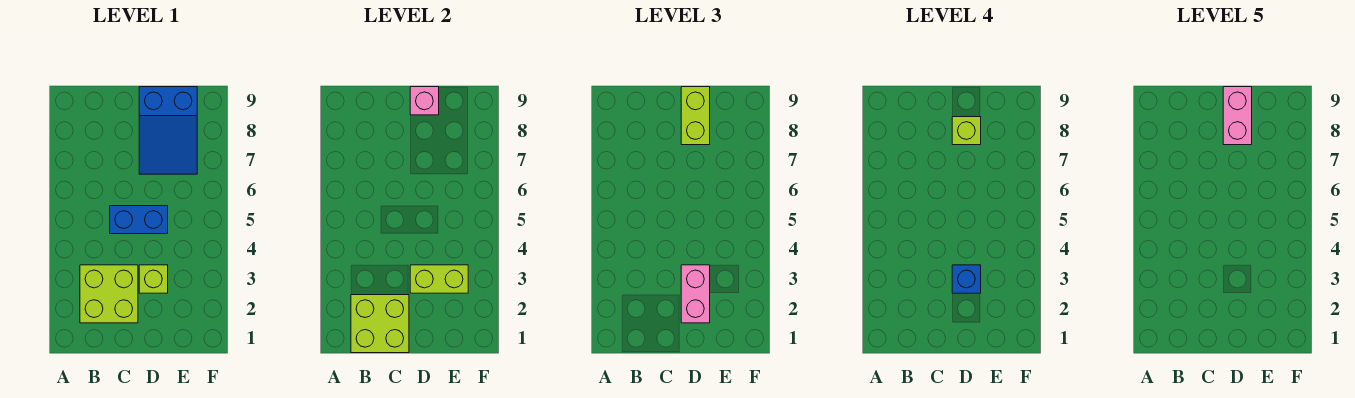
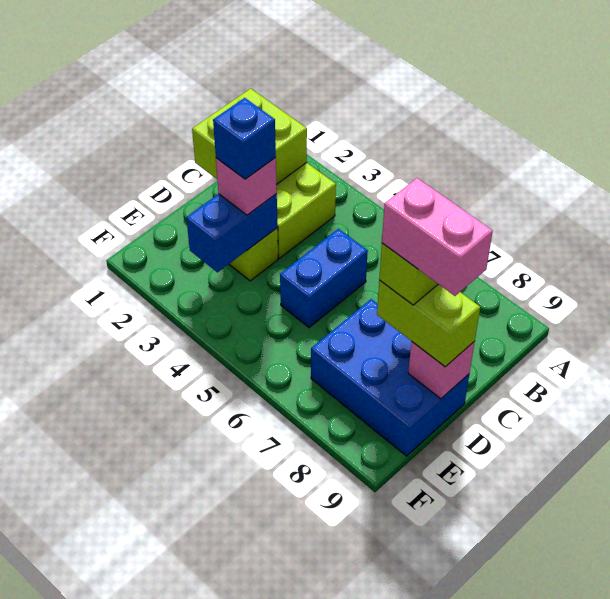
pink brick D2:D3 level 3 -> pink brick D3 level 3
lime brick D3:E3 level 2 -> blue brick D3:E3 level 2
blue slope D7:E9 level 1 top 9 -> blue brick D7:E9 level 1

